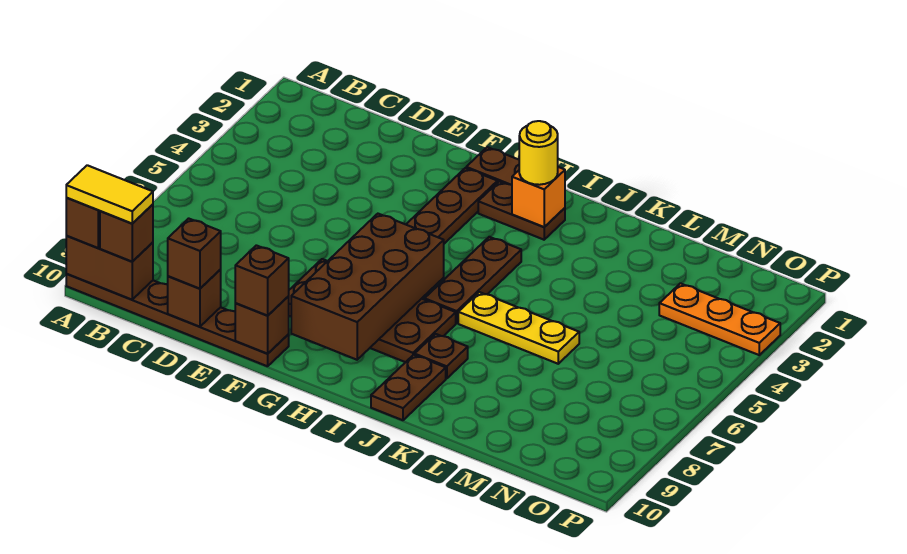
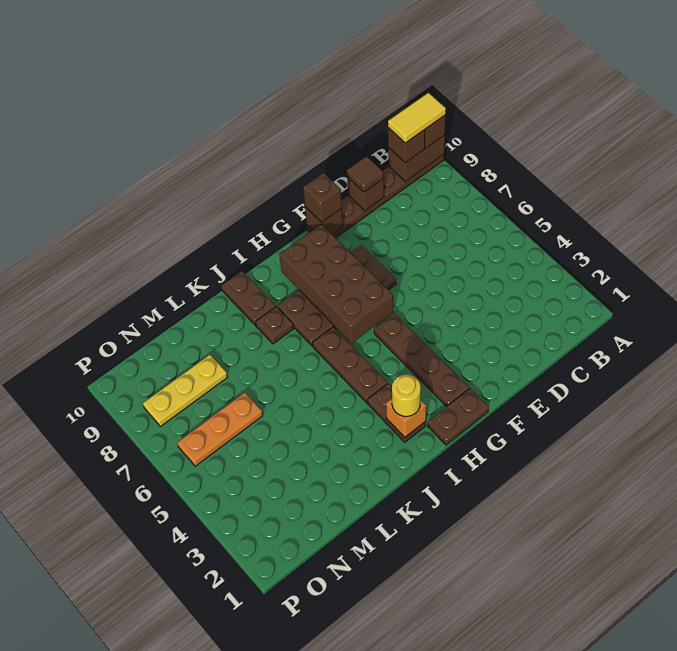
brown brick D10 level 3 -> brown tile D10 level 3
brown plate H2:I2 level 1 -> brown plate I2:I3 level 1
yellow plate J6:L6 level 1 -> yellow plate M8:O8 level 1
orange plate N3:P3 level 1 -> orange plate M6:O6 level 1

